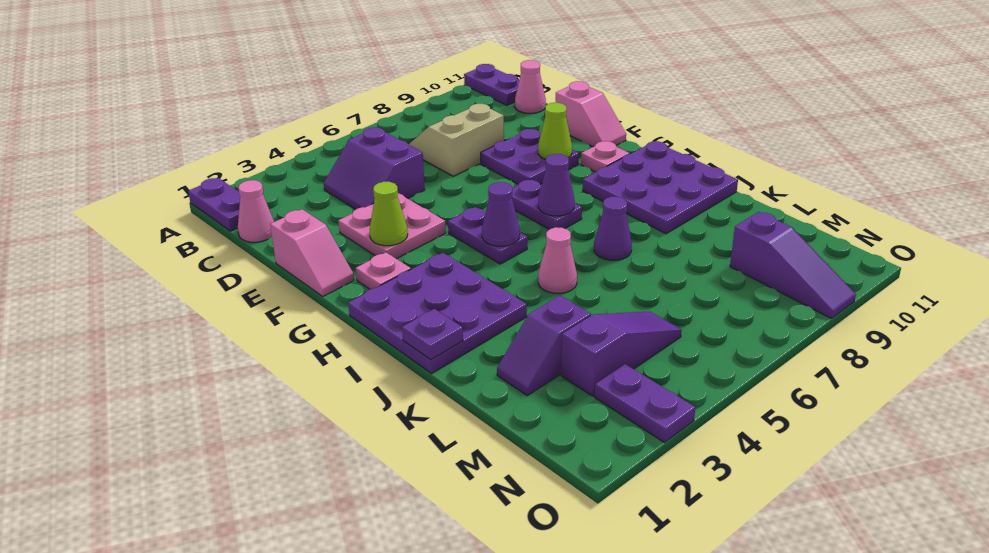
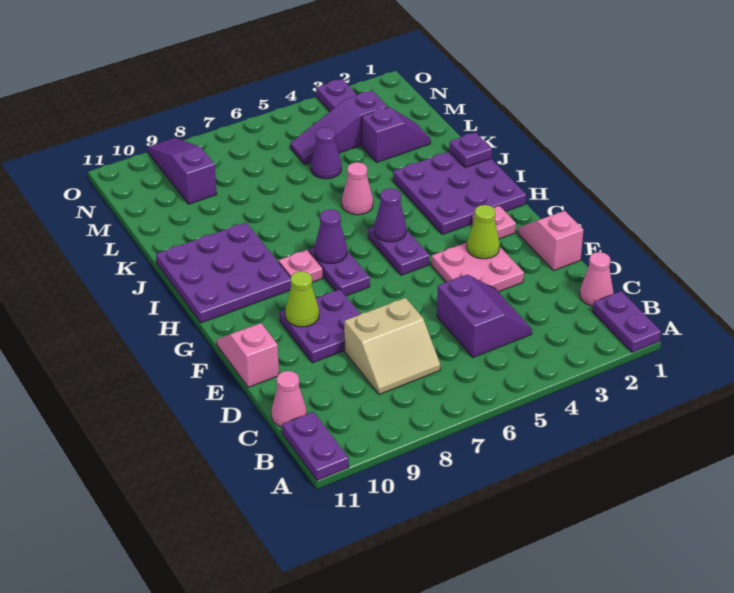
pink plate G10 level 1 -> pink plate H8 level 1
purple cone J7 level 1 -> purple cone L5 level 1

